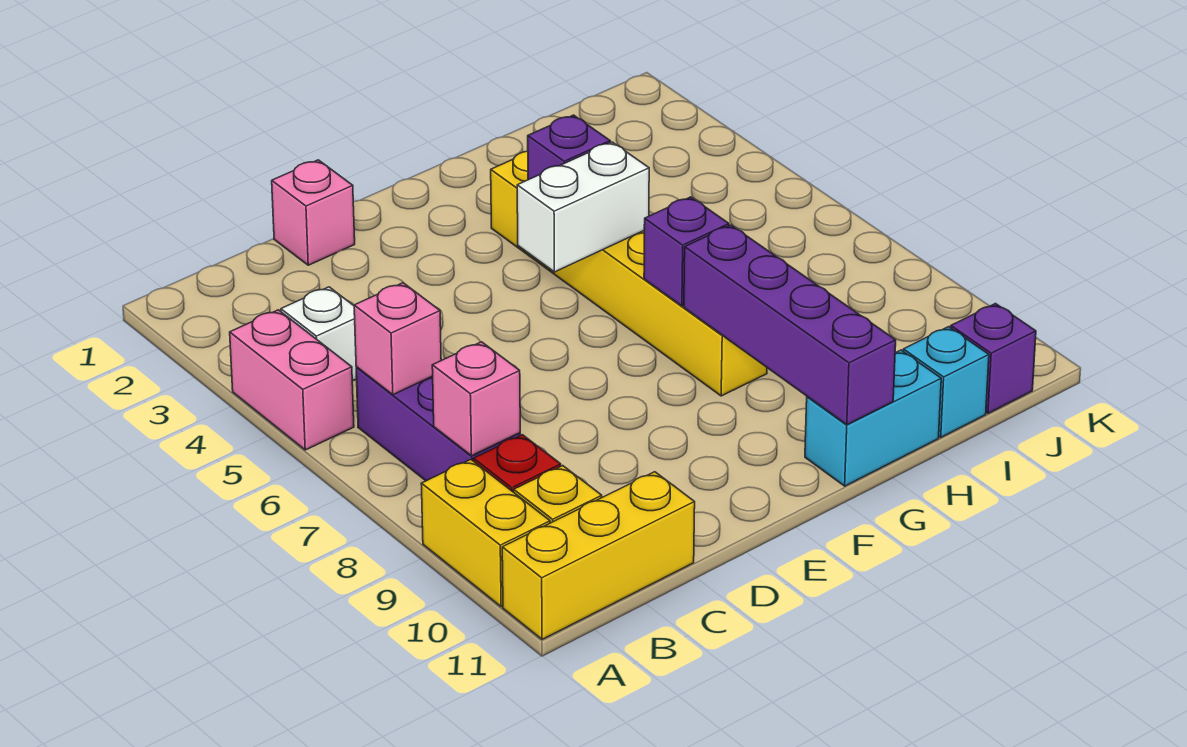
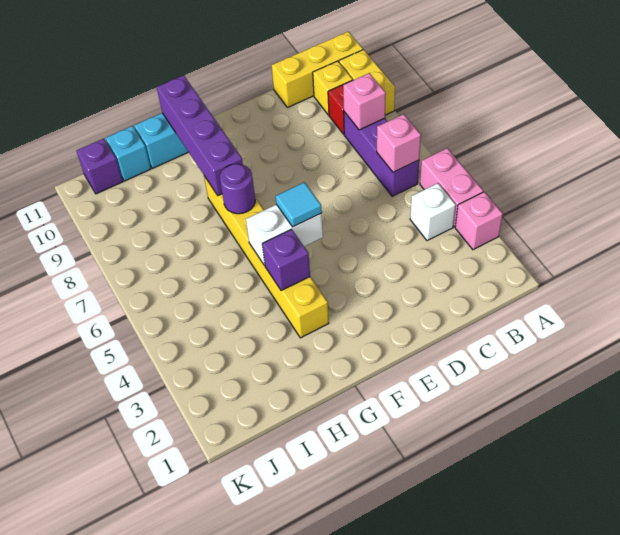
pink brick D1 level 1 -> pink brick A3 level 1
none -> cyan tile F5 level 3
purple brick G7 level 2 -> purple round brick G7 level 2

